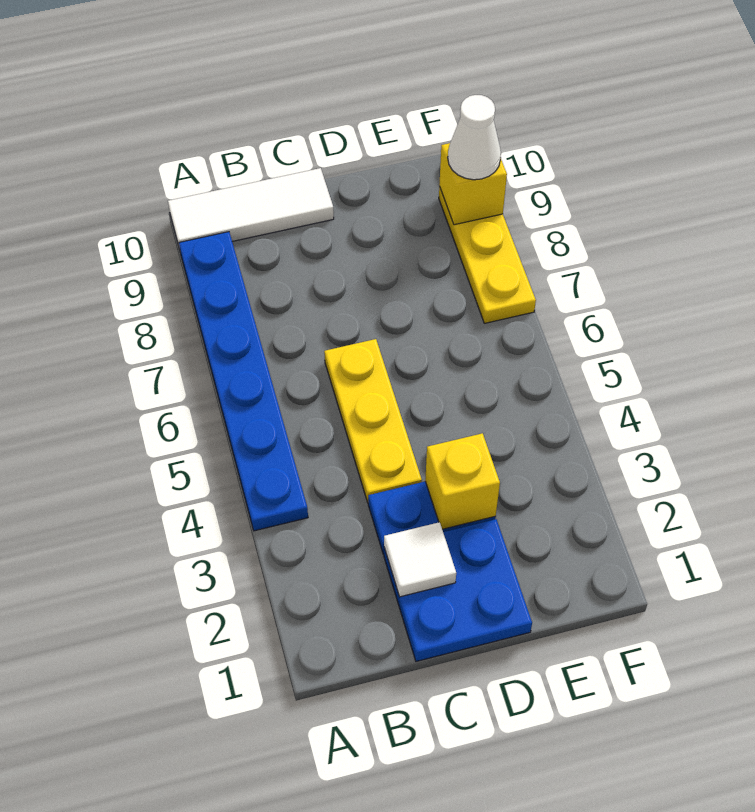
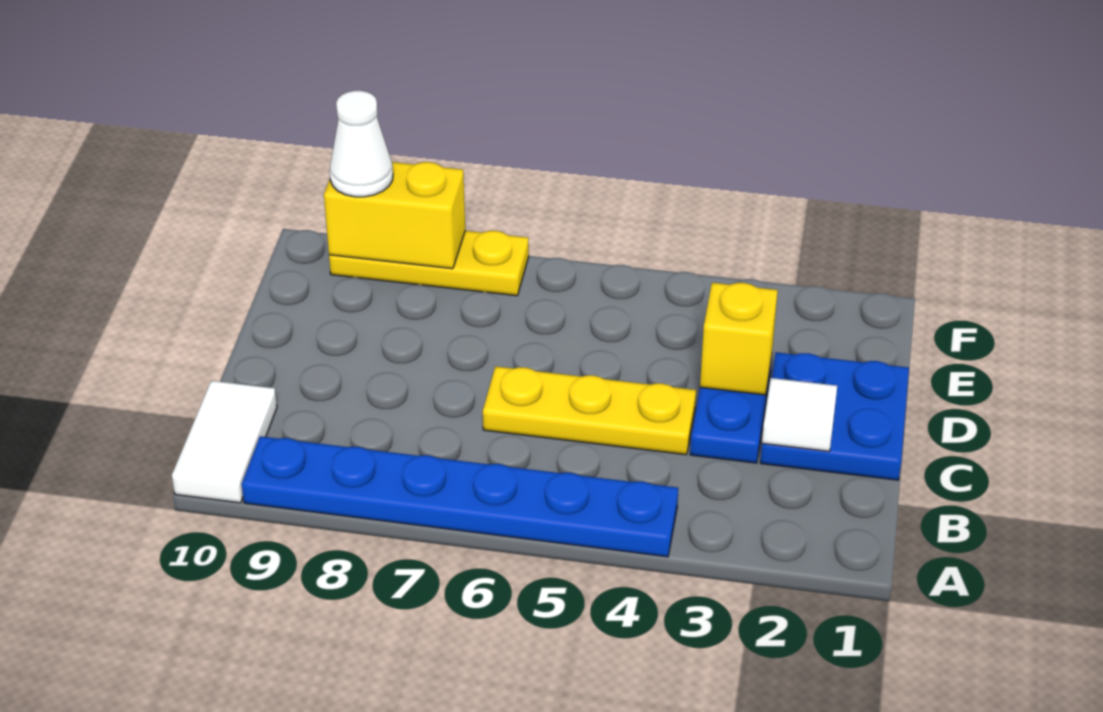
white tile A10:C10 level 1 -> white tile A10:B10 level 1
yellow brick F9 level 2 -> yellow brick F8:F9 level 2

